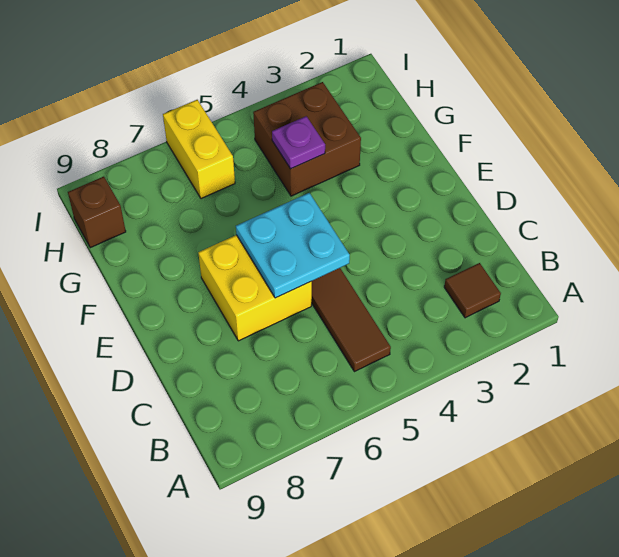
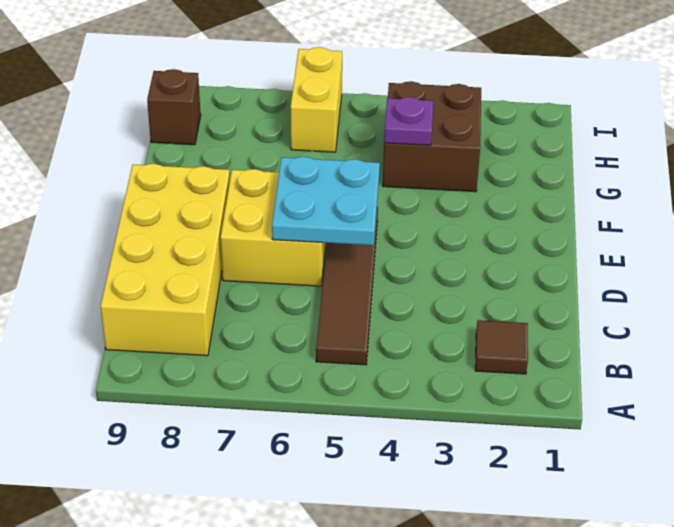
none -> yellow brick B8:E9 level 1

